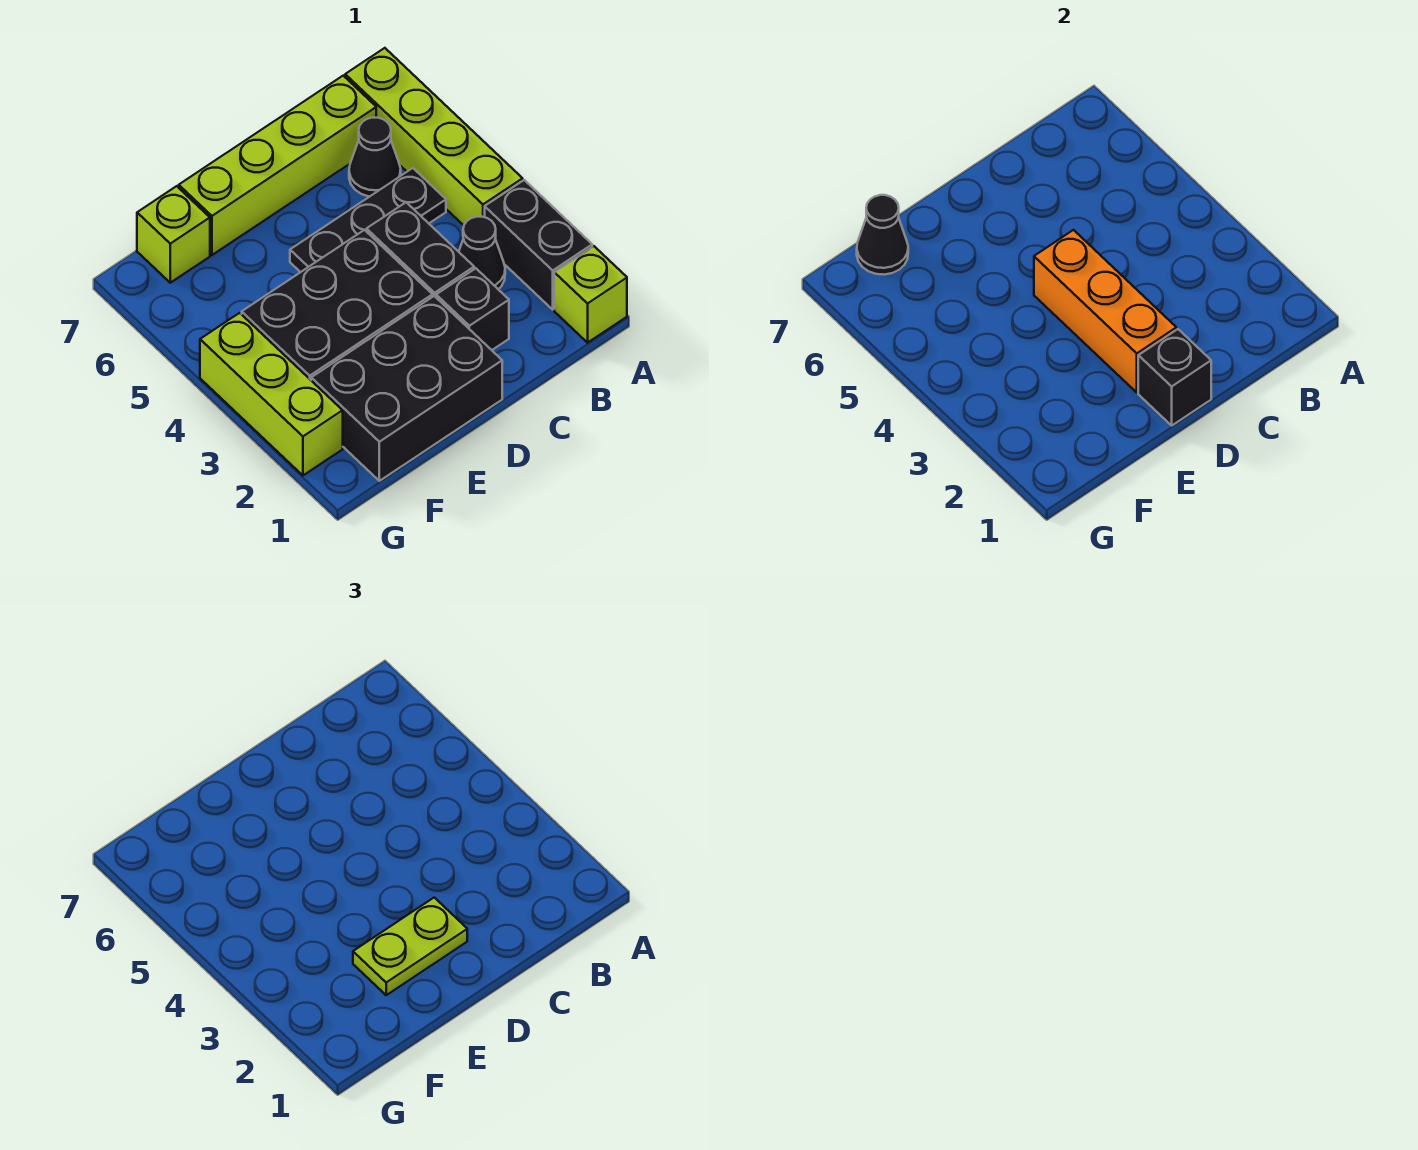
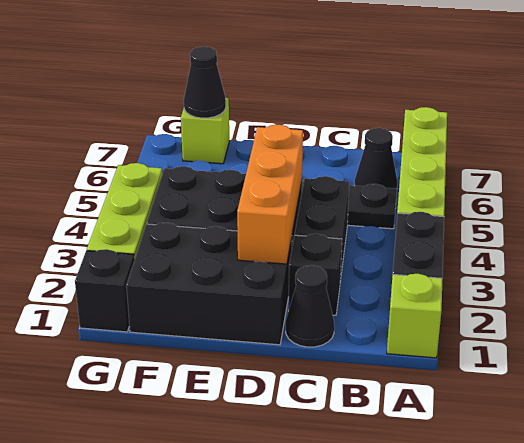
black cone B3 level 1 -> black cone C1 level 1
lime brick B7:E7 level 1 -> none
black brick D1 level 2 -> black brick G1 level 1
lime plate D2:E2 level 3 -> none

